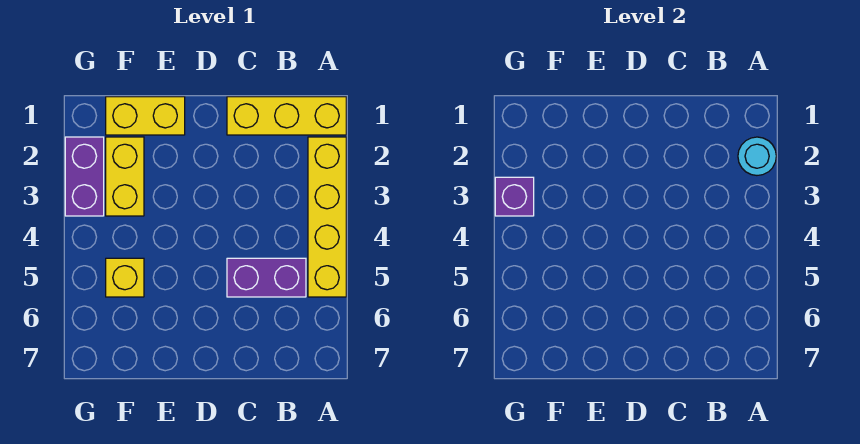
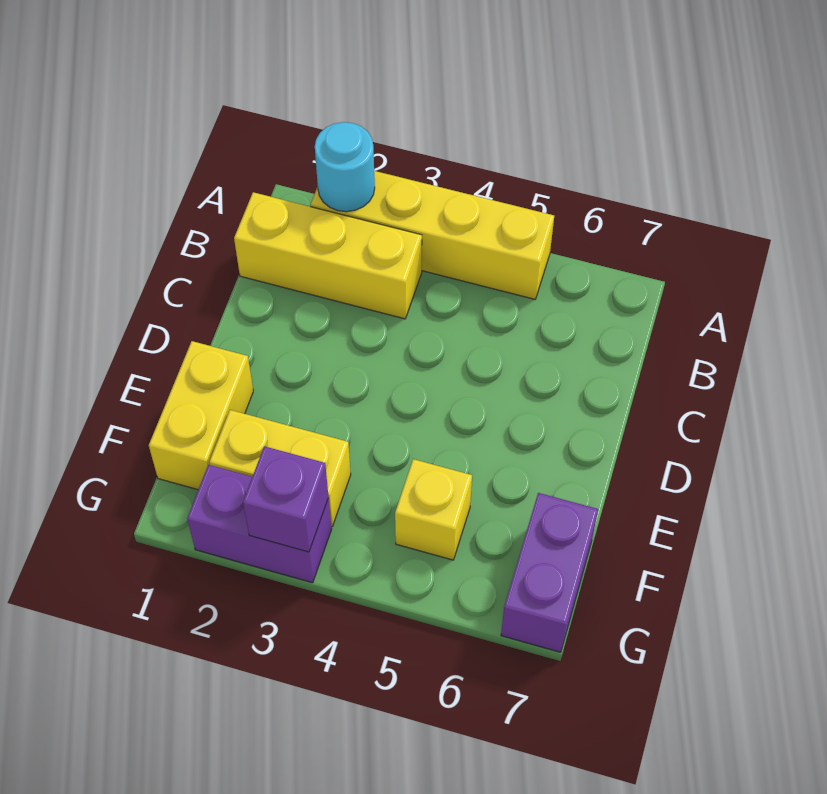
yellow brick A1:C1 level 1 -> yellow brick B1:B3 level 1
purple brick B5:C5 level 1 -> purple brick F7:G7 level 1

